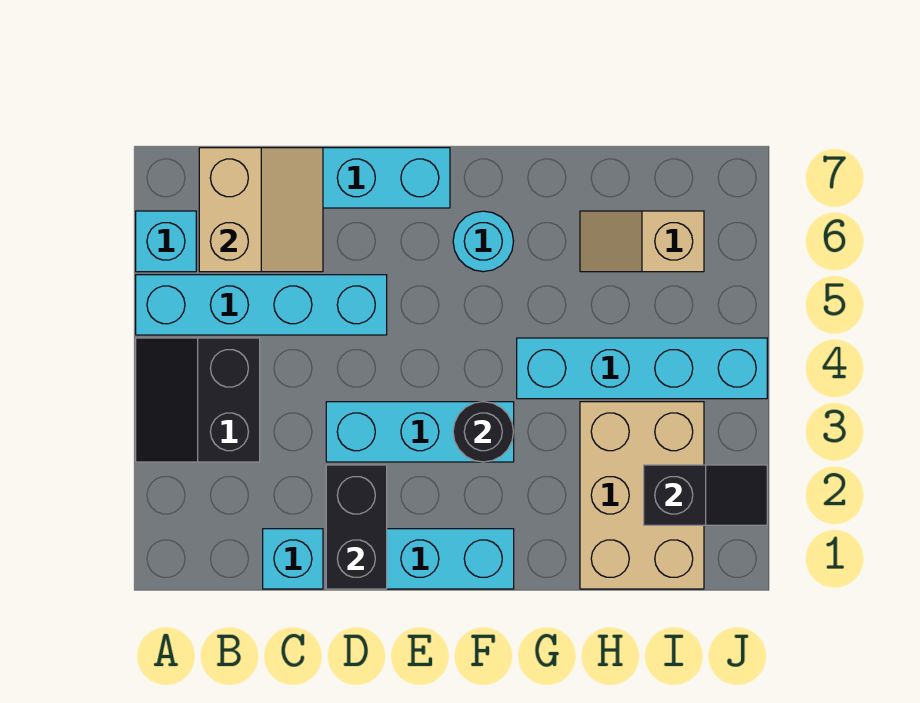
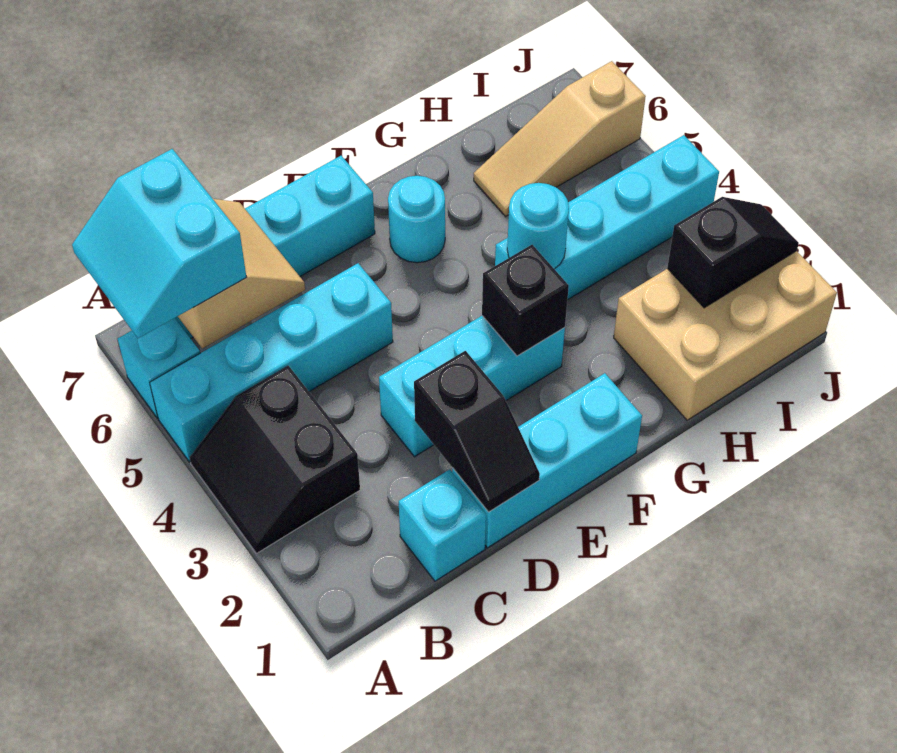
none -> cyan slope A6:B7 level 3 top B
black brick D1:D2 level 2 -> black slope D1:D2 level 2 top 2
black round brick F3 level 2 -> black brick F3 level 2
none -> cyan round brick G4 level 2
tan brick H1:I3 level 1 -> tan brick H1:J2 level 1
tan slope H6:I6 level 1 top I -> tan slope H6:J6 level 1 top J

